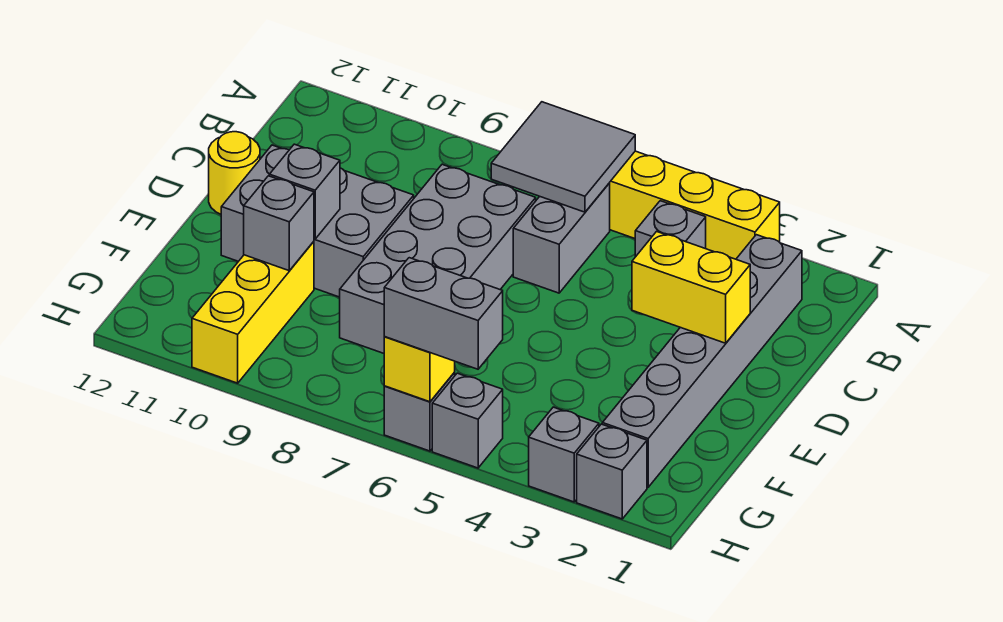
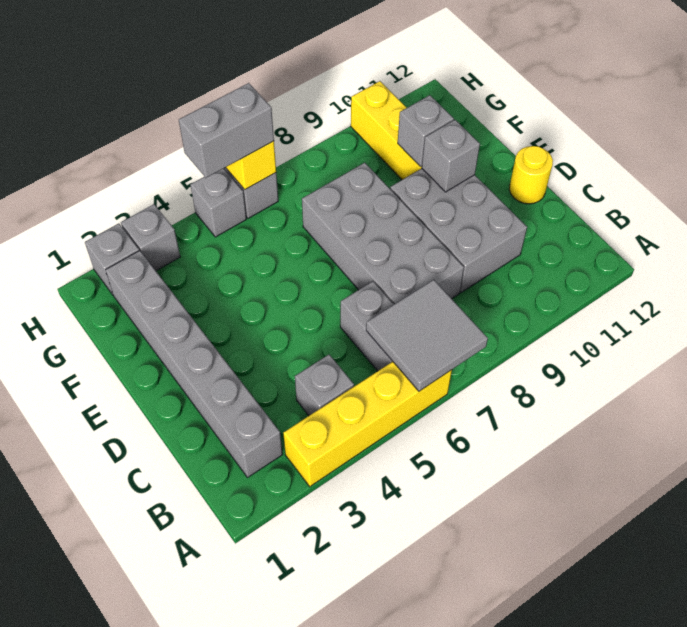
yellow brick D2:D3 level 2 -> none
grey brick D9:E11 level 1 -> grey brick C9:E10 level 1

